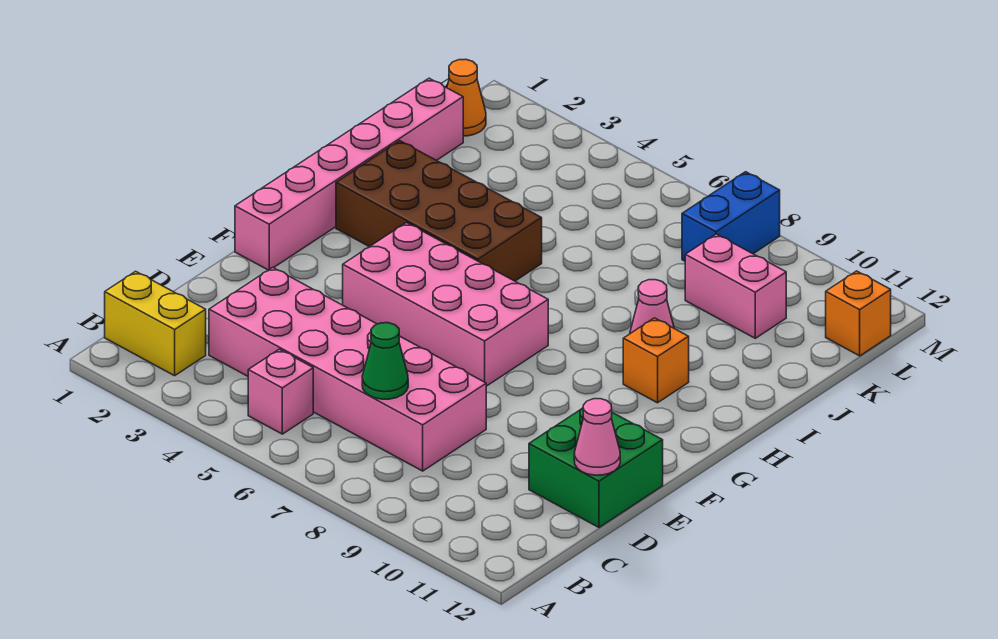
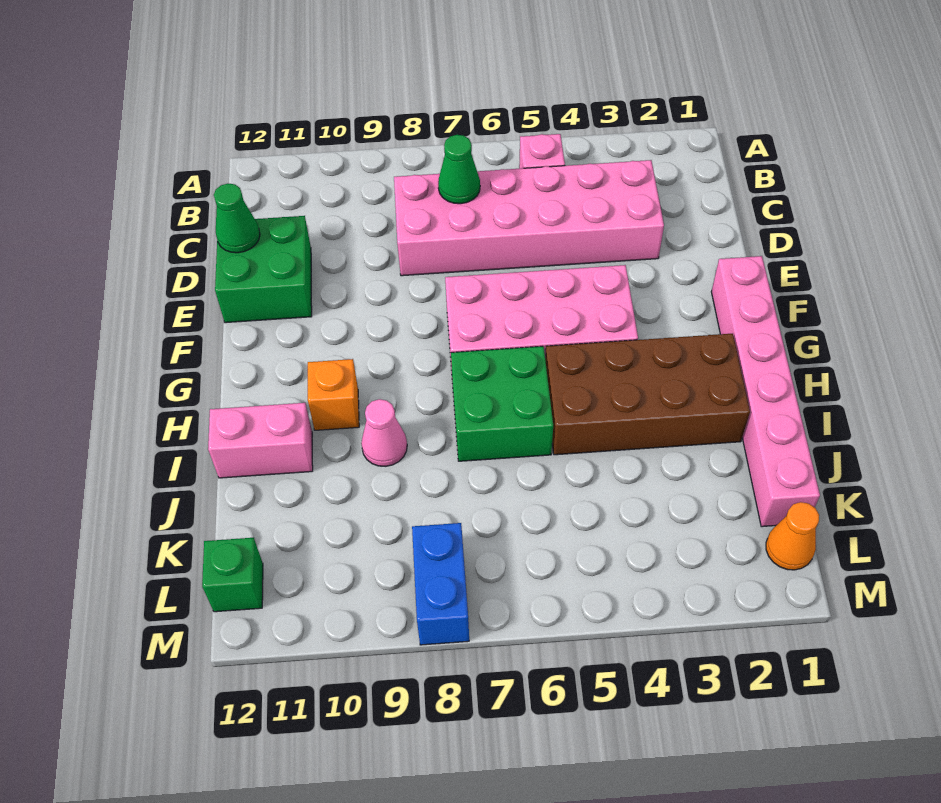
yellow brick B1:B2 level 1 -> none
pink cone D12 level 2 -> green cone D12 level 2
none -> green brick H6:I7 level 1
pink brick K9:K10 level 1 -> pink brick I11:I12 level 1
orange brick L12 level 1 -> green brick L12 level 1

